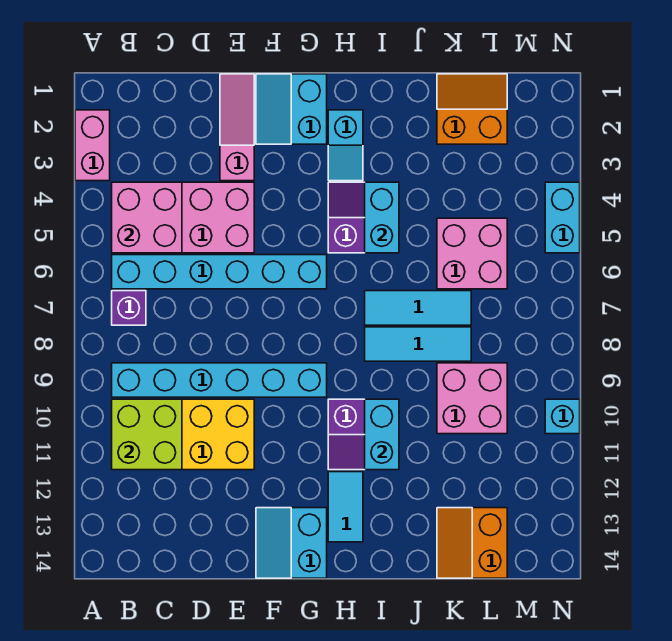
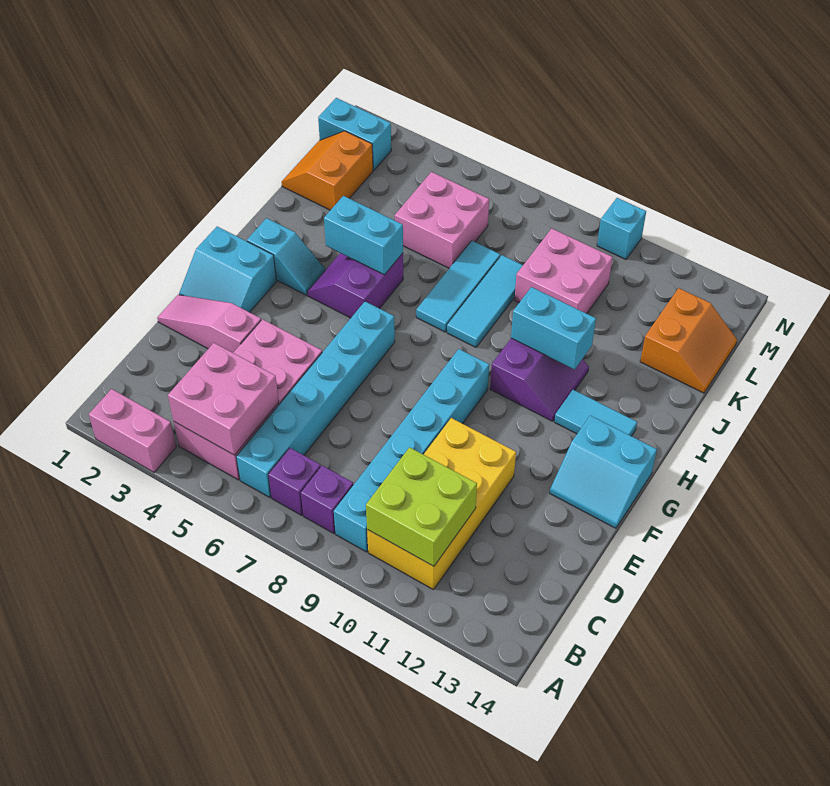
none -> purple brick B8 level 1
orange slope K13:L14 level 1 top L -> orange slope K13:L14 level 1 top 13
cyan brick N4:N5 level 1 -> cyan brick M1:M2 level 1

